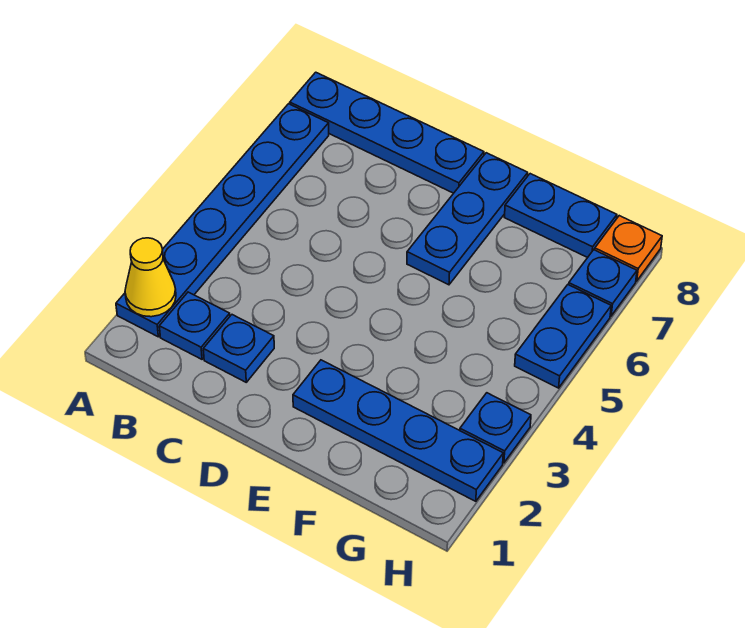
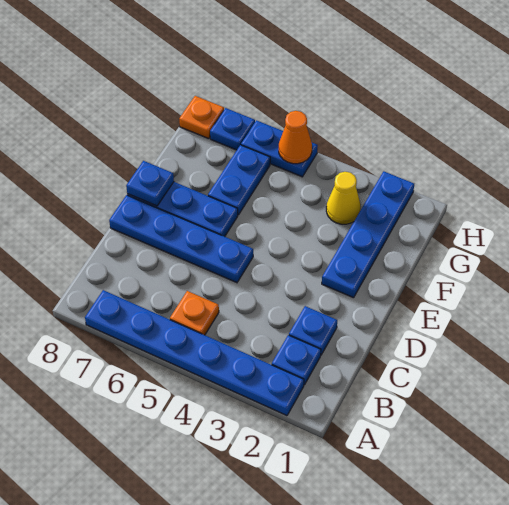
yellow cone A2 level 2 -> yellow cone G3 level 1
blue plate A8:D8 level 1 -> blue plate D5:D8 level 1
none -> orange plate B5 level 1
blue plate F8:G8 level 1 -> blue plate F6:G6 level 1
blue plate H3 level 1 -> blue plate E8 level 2
none -> orange cone H5 level 2

